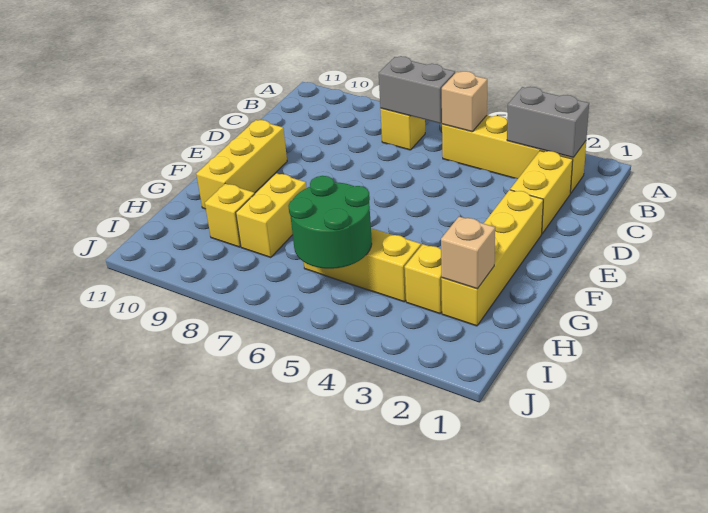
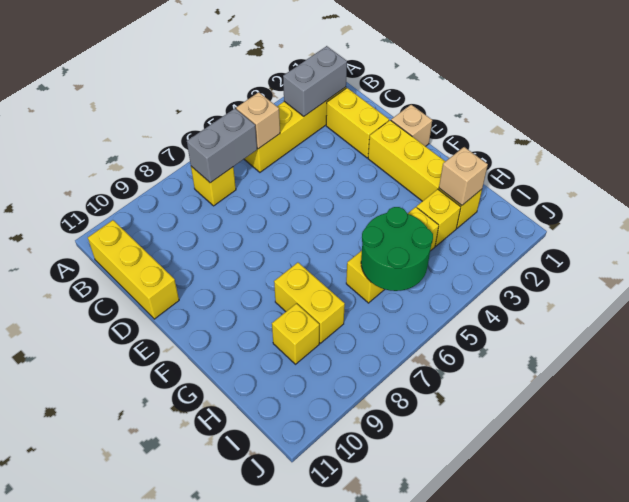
none -> tan brick E1 level 1
yellow brick E10:G10 level 1 -> yellow brick B11:D11 level 1

